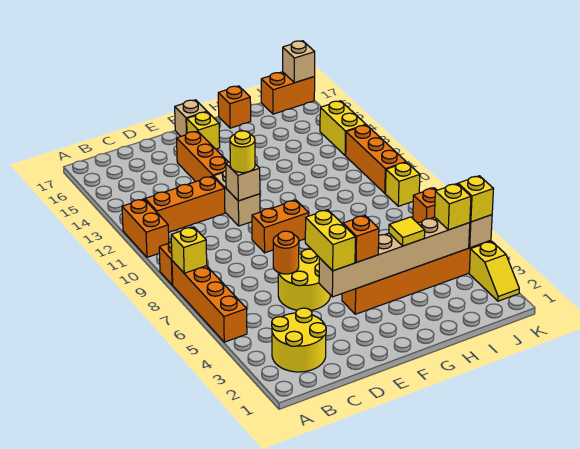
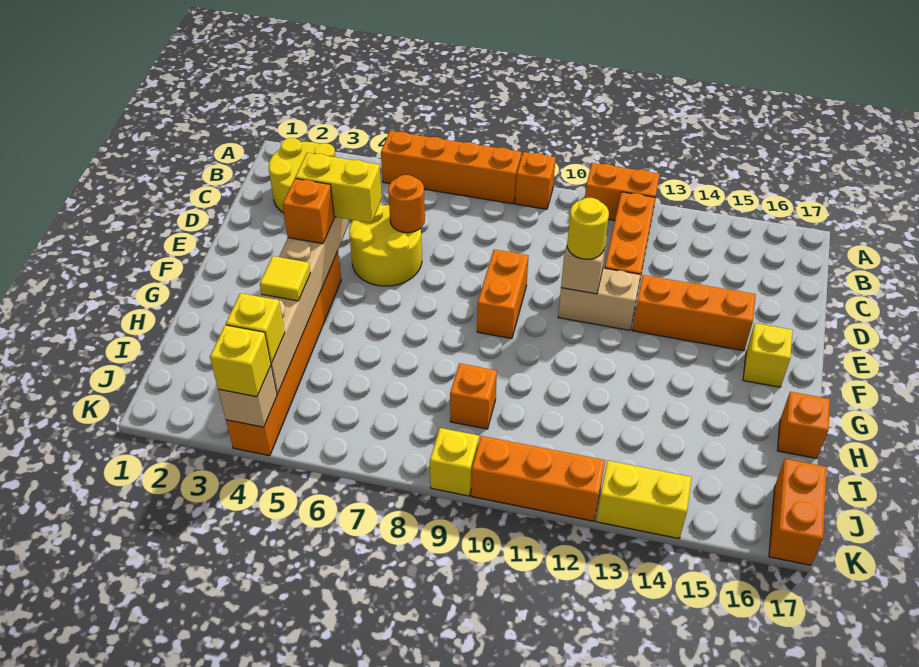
yellow brick A8 level 2 -> none
tan brick F17 level 1 -> none
yellow slope K2:K3 level 1 top 3 -> none
orange brick K7 level 1 -> orange brick I9 level 1
tan brick K17 level 2 -> none

